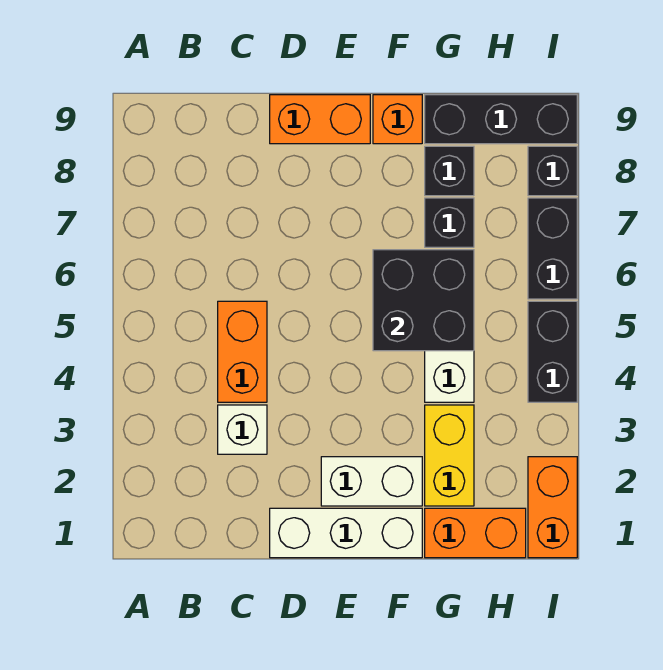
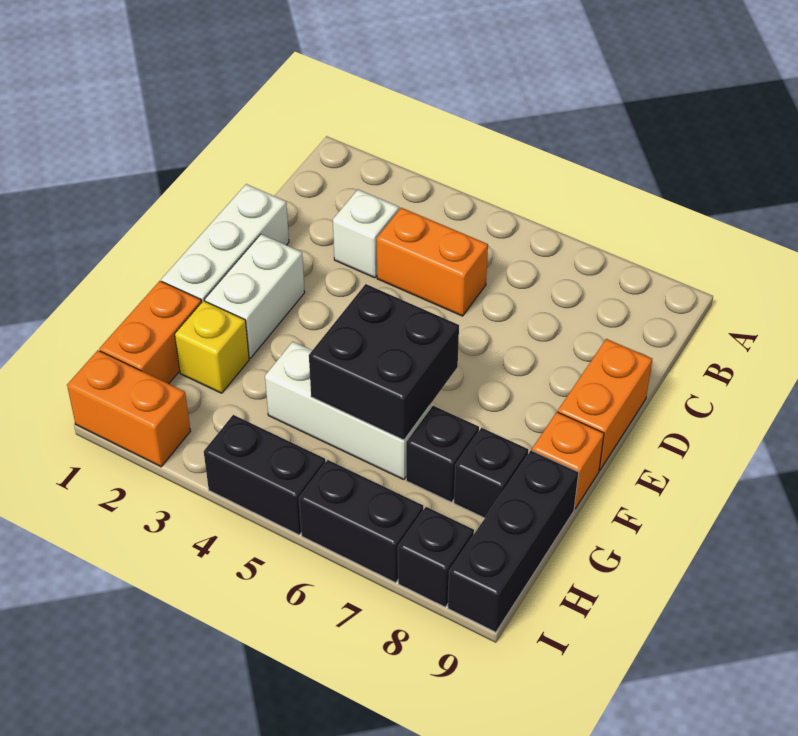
yellow brick G2:G3 level 1 -> yellow brick G2 level 1

